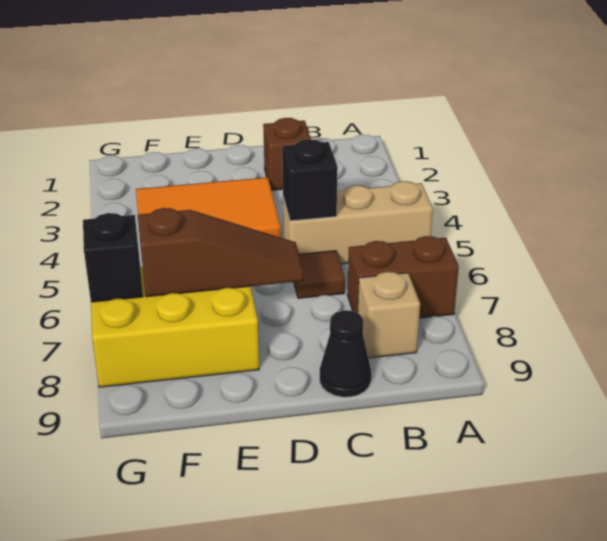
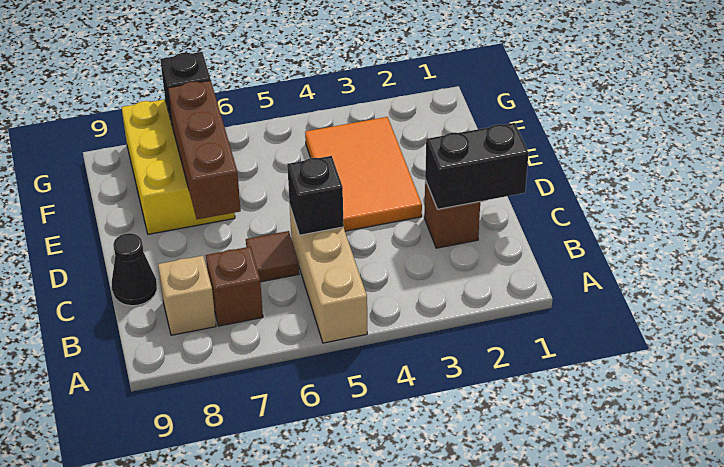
brown brick A7:B7 level 1 -> brown brick B7 level 1
none -> black brick C1:C2 level 2
brown slope D7:F7 level 2 top F -> brown brick D7:F7 level 2

